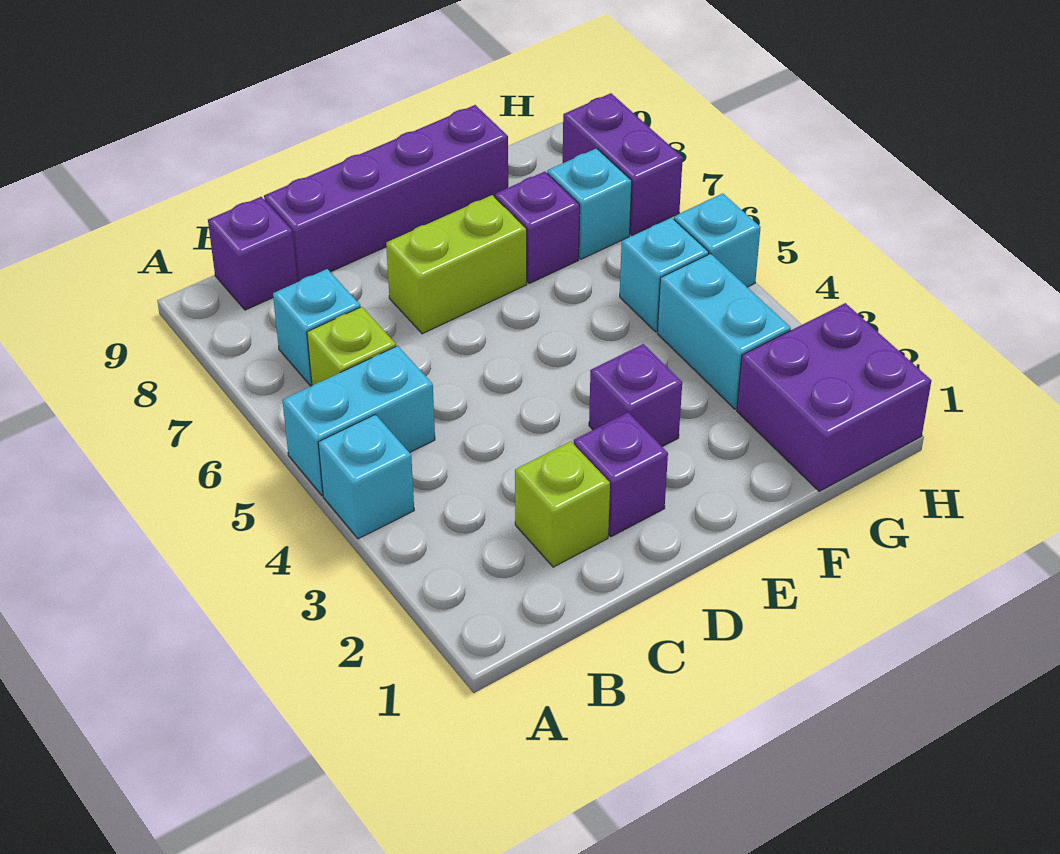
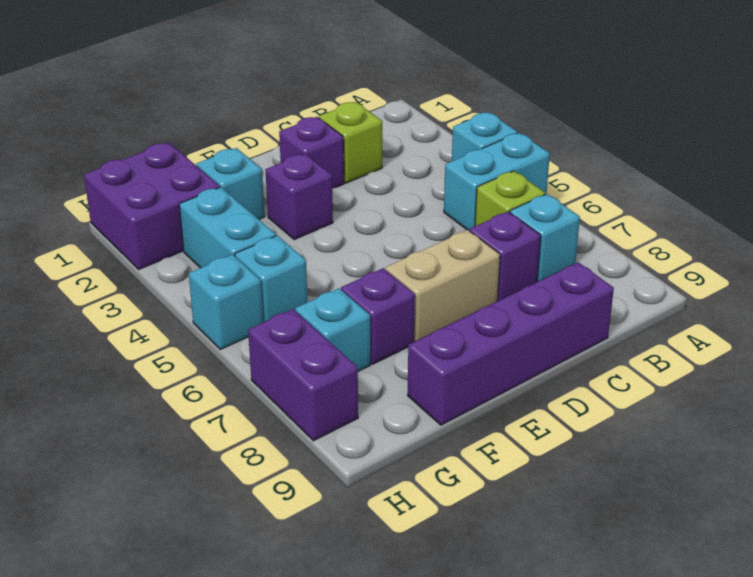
purple brick B9 level 1 -> purple brick C7 level 1
lime brick D7:E7 level 1 -> tan brick D7:E7 level 1
none -> cyan brick F2 level 1

